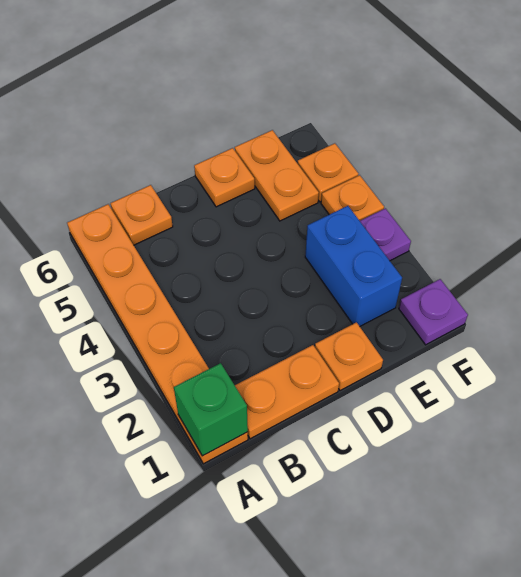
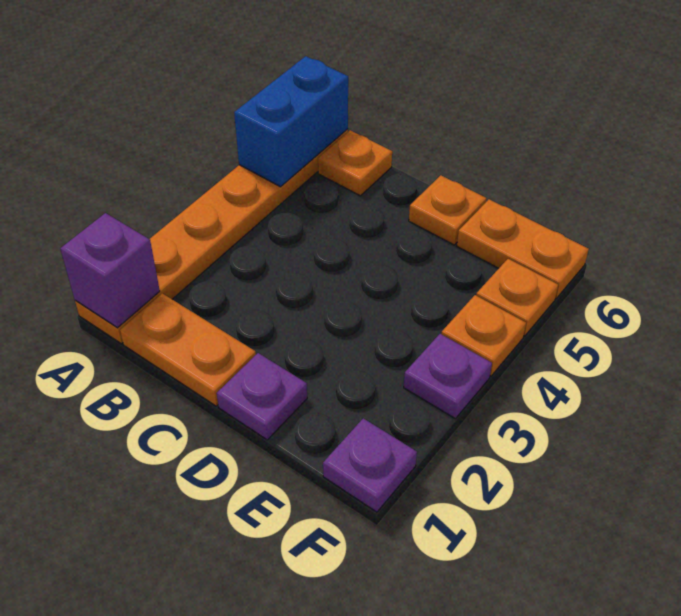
green brick A1 level 2 -> purple brick A1 level 2
orange plate D1 level 1 -> purple plate D1 level 1
blue brick E2:E3 level 1 -> blue brick A5:A6 level 2
orange plate E5:E6 level 1 -> orange plate E6:F6 level 1

